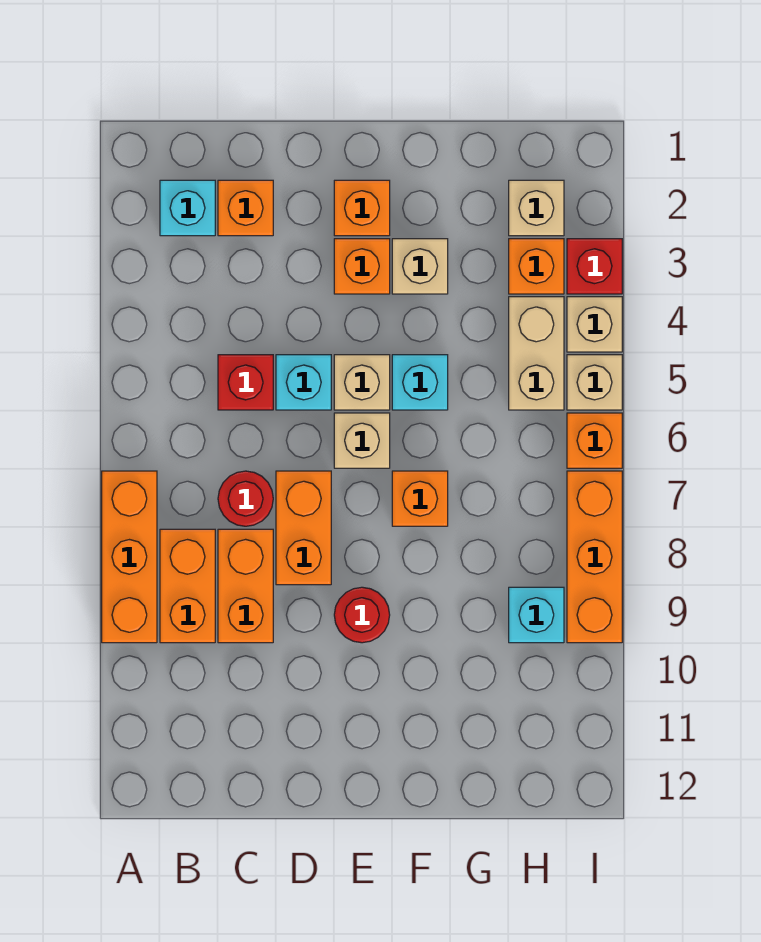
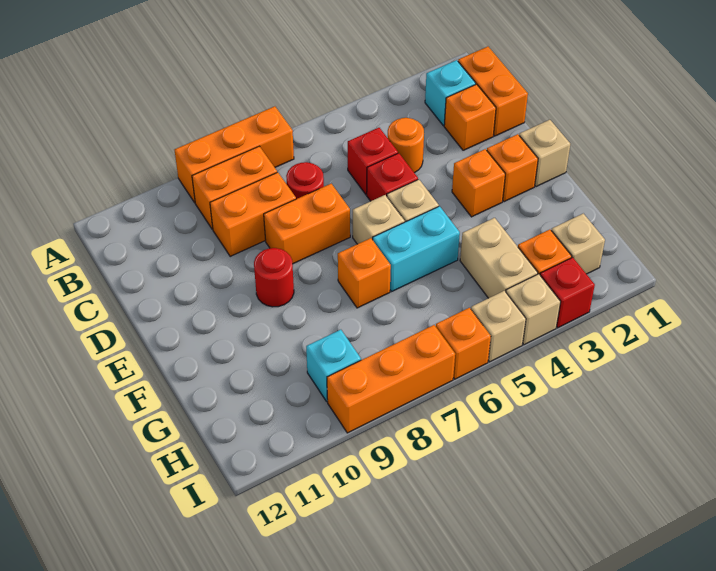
none -> orange brick B1:C1 level 1
none -> orange round brick C4 level 1
cyan brick D5 level 1 -> red brick D5 level 1
tan brick F3 level 1 -> tan brick E1 level 1
cyan brick F5 level 1 -> cyan brick F5:F6 level 1
tan brick H4:H5 level 1 -> tan brick G4:H4 level 1

